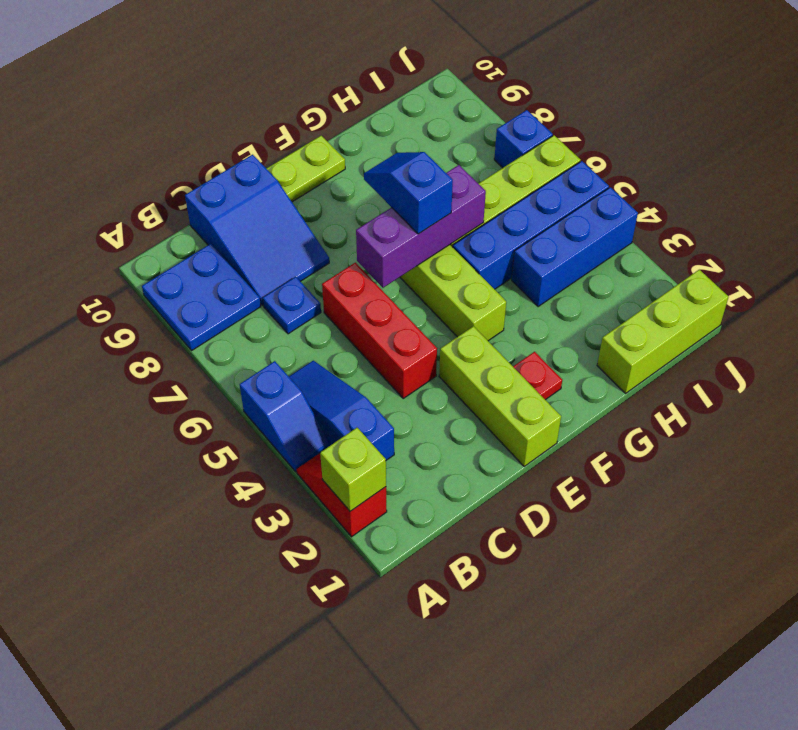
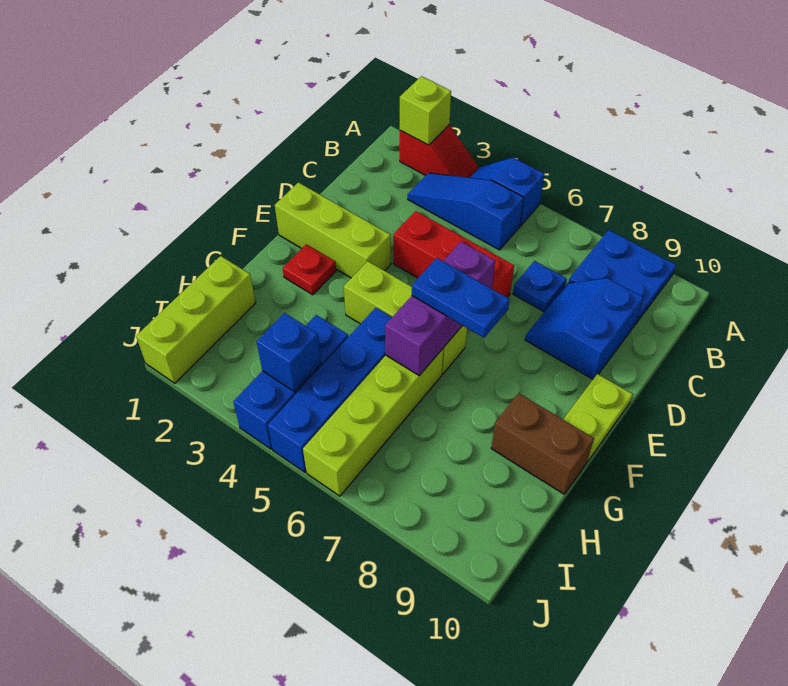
blue slope B3:B5 level 1 top 3 -> blue slope B3:B5 level 1 top 5
blue slope C8:D10 level 1 top 10 -> blue slope C8:D9 level 1 top 9
blue slope F6:F7 level 3 top 6 -> blue plate F6:F7 level 3
none -> brown brick G9:G10 level 1
blue brick J7 level 1 -> blue brick I4 level 2

